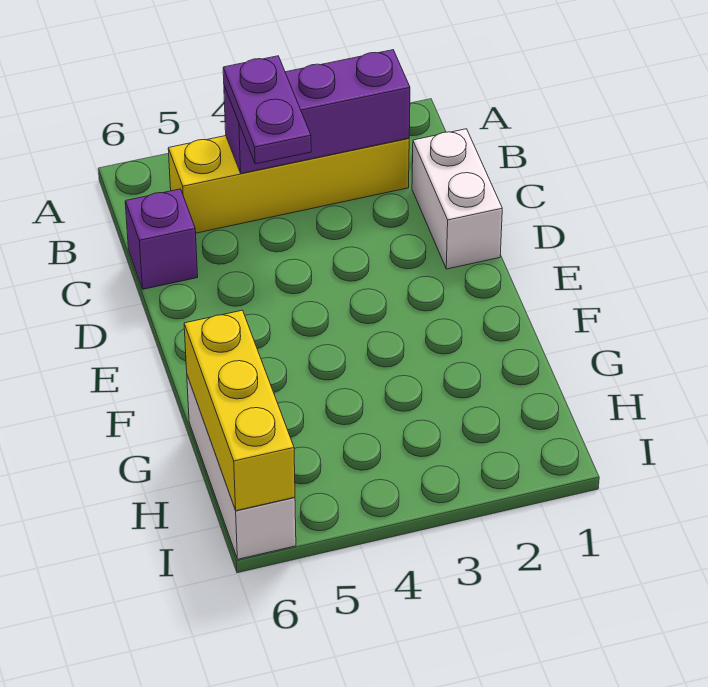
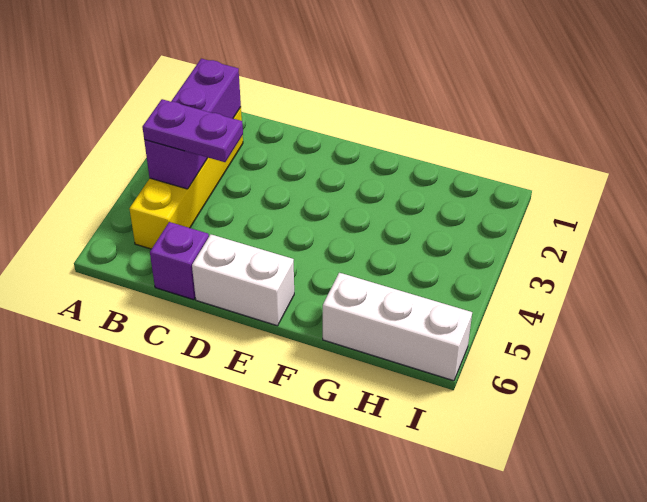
white brick C1:D1 level 1 -> white brick D6:E6 level 1
yellow brick G6:I6 level 2 -> none

